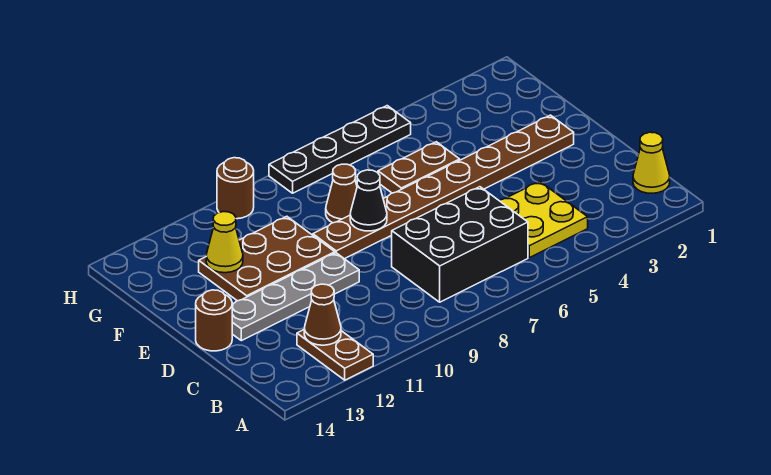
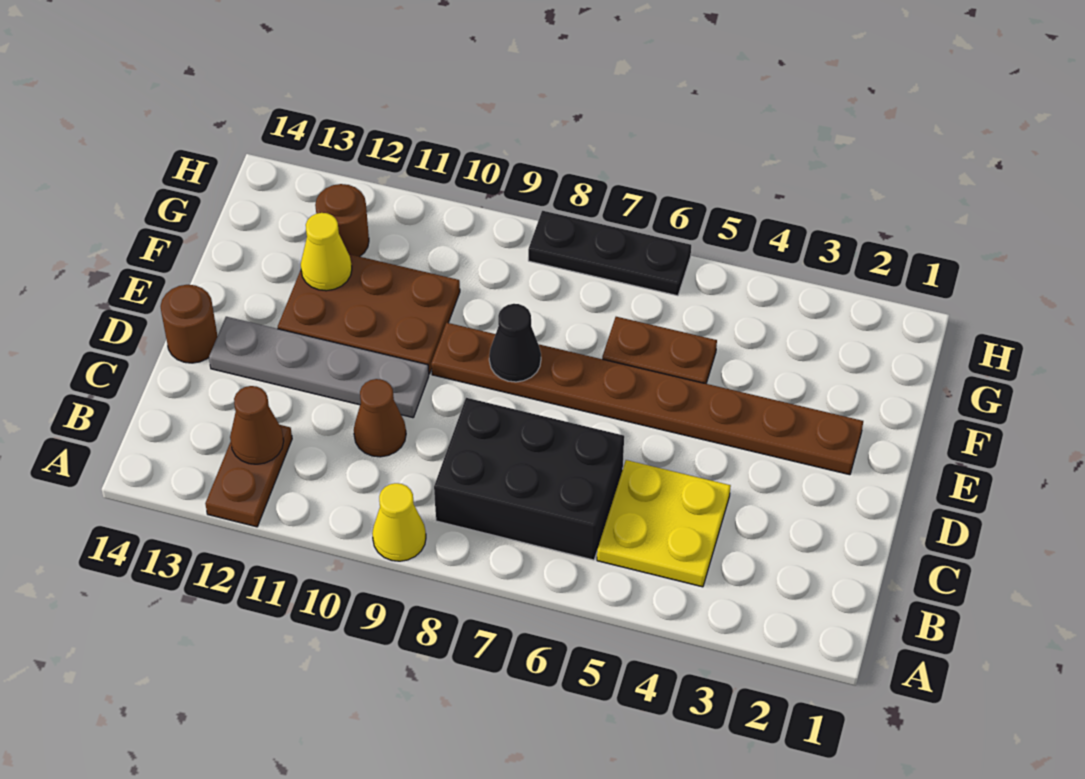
yellow cone B1 level 1 -> yellow cone A9 level 1
brown cone F8 level 1 -> brown cone C10 level 1
black plate H5:H8 level 1 -> black plate H6:H8 level 1
brown round brick H10 level 1 -> brown round brick G12 level 1

